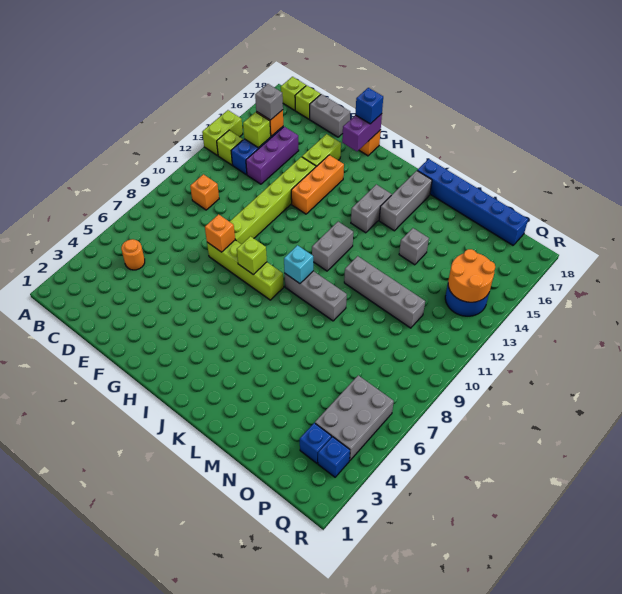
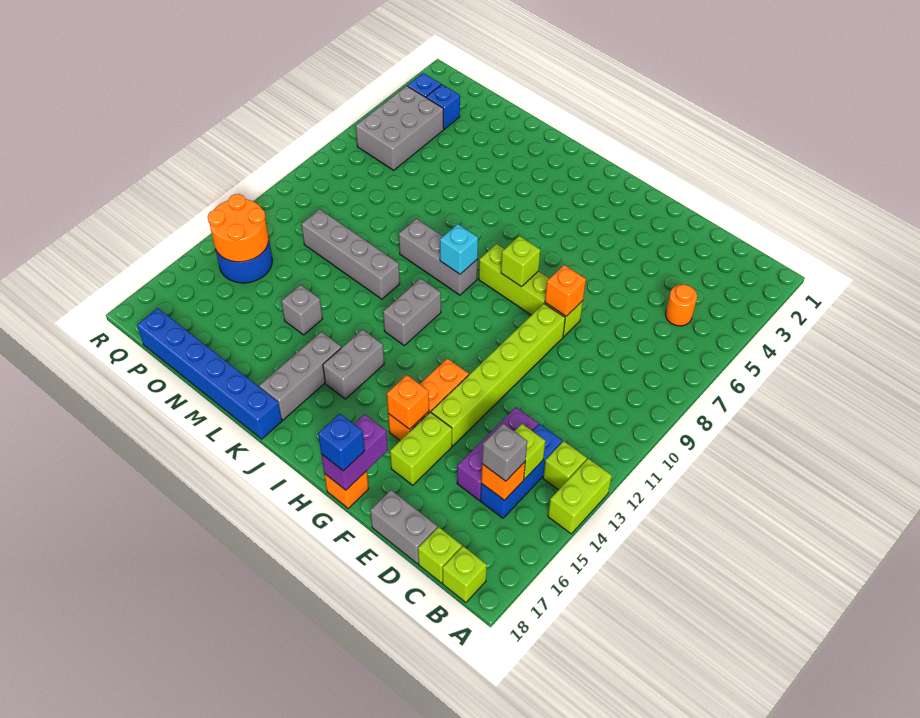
orange brick C10 level 1 -> orange brick G15 level 2

